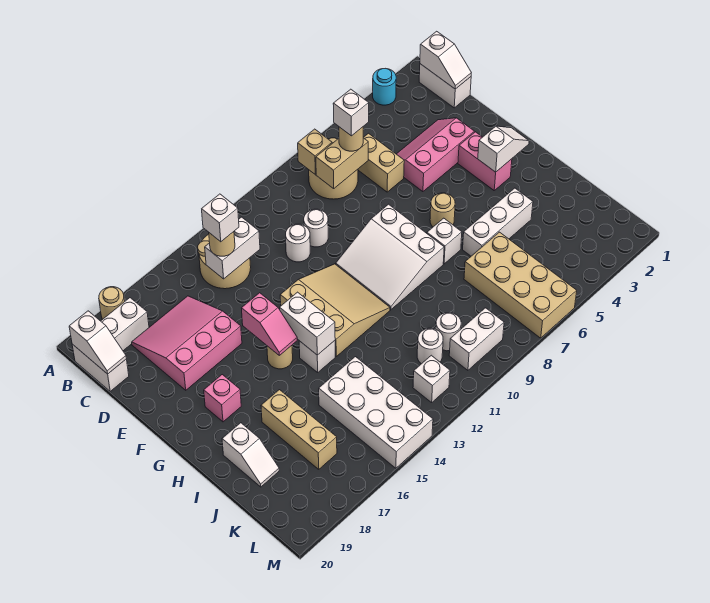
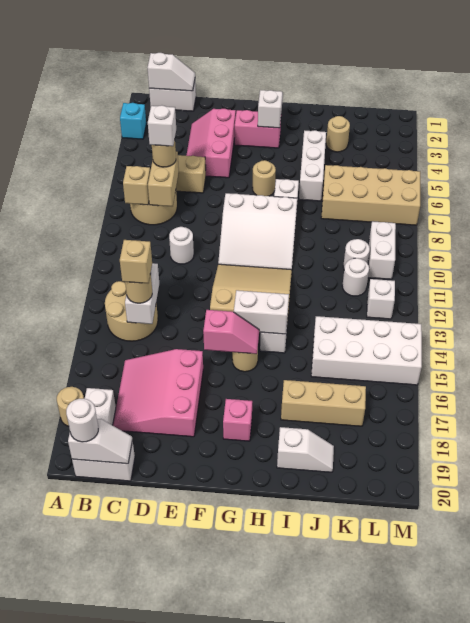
cyan round brick A3 level 1 -> cyan brick A3 level 1
white brick C14 level 4 -> tan brick C14 level 4
white round brick D11 level 1 -> white round brick B20 level 3
none -> tan round brick J3 level 1

